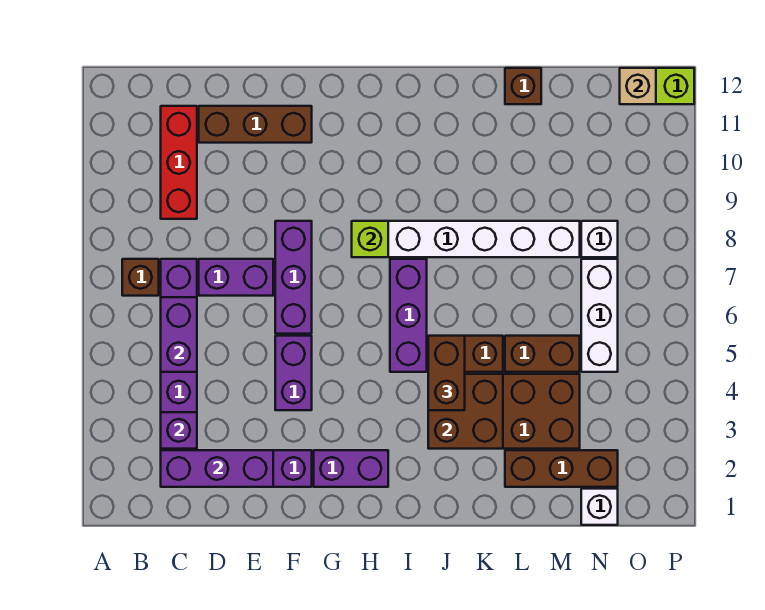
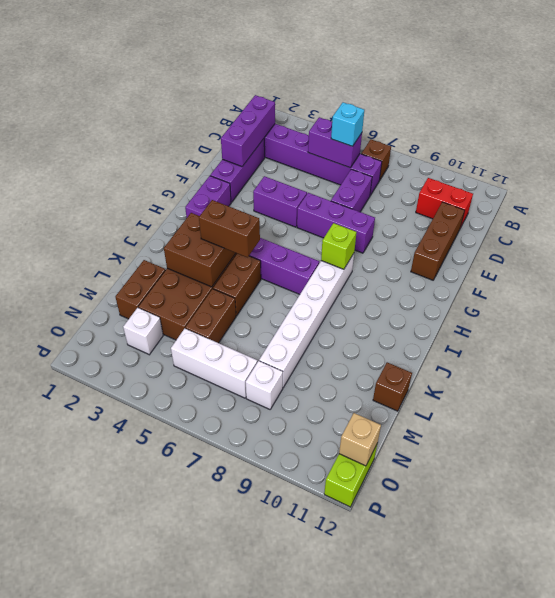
purple brick C3 level 2 -> none
none -> cyan brick C6 level 3
red brick C9:C11 level 1 -> red brick C10:C11 level 1
brown brick L2:N2 level 1 -> brown brick L2:M2 level 1
white brick N1 level 1 -> white brick N3 level 1

